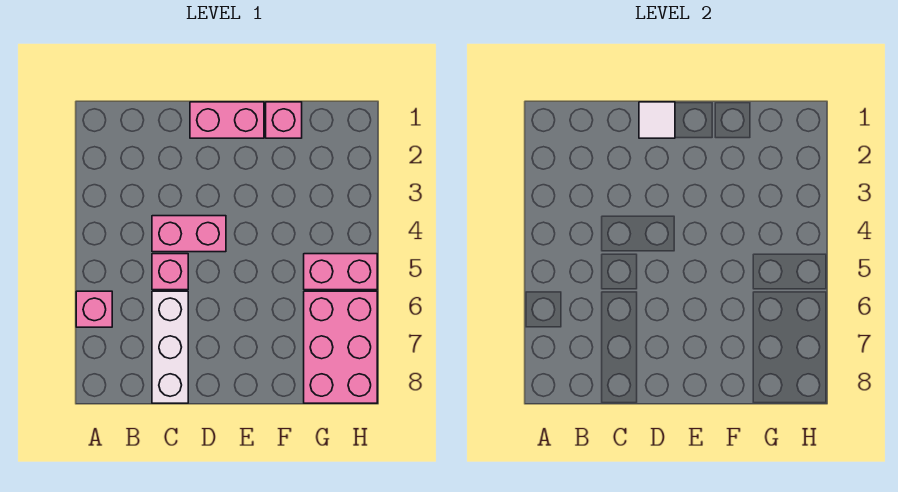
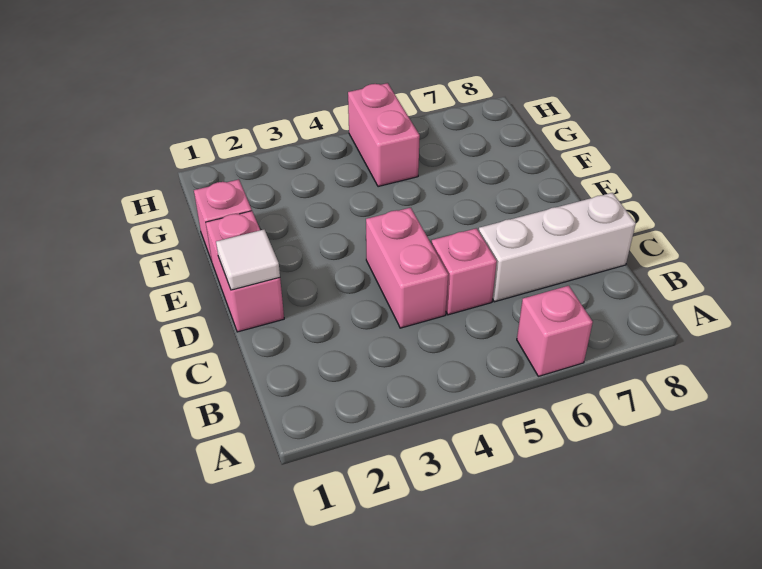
pink brick G6:H8 level 1 -> none

